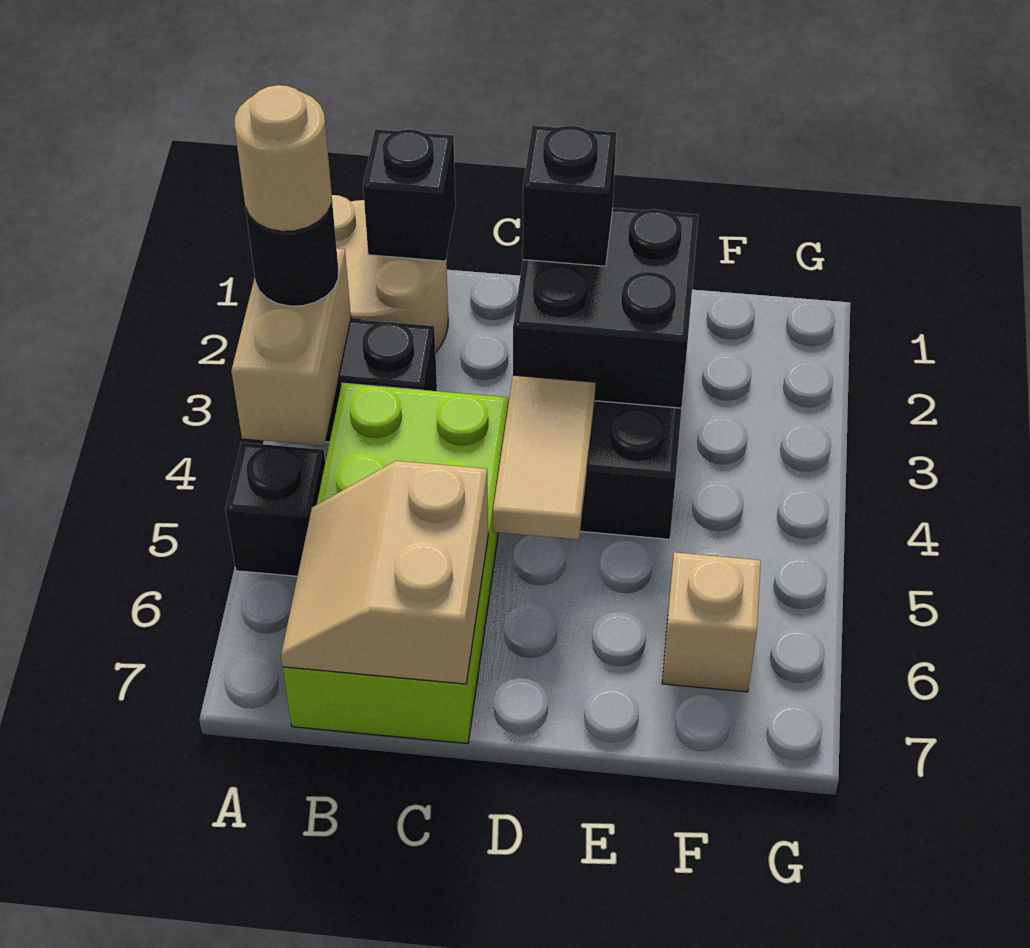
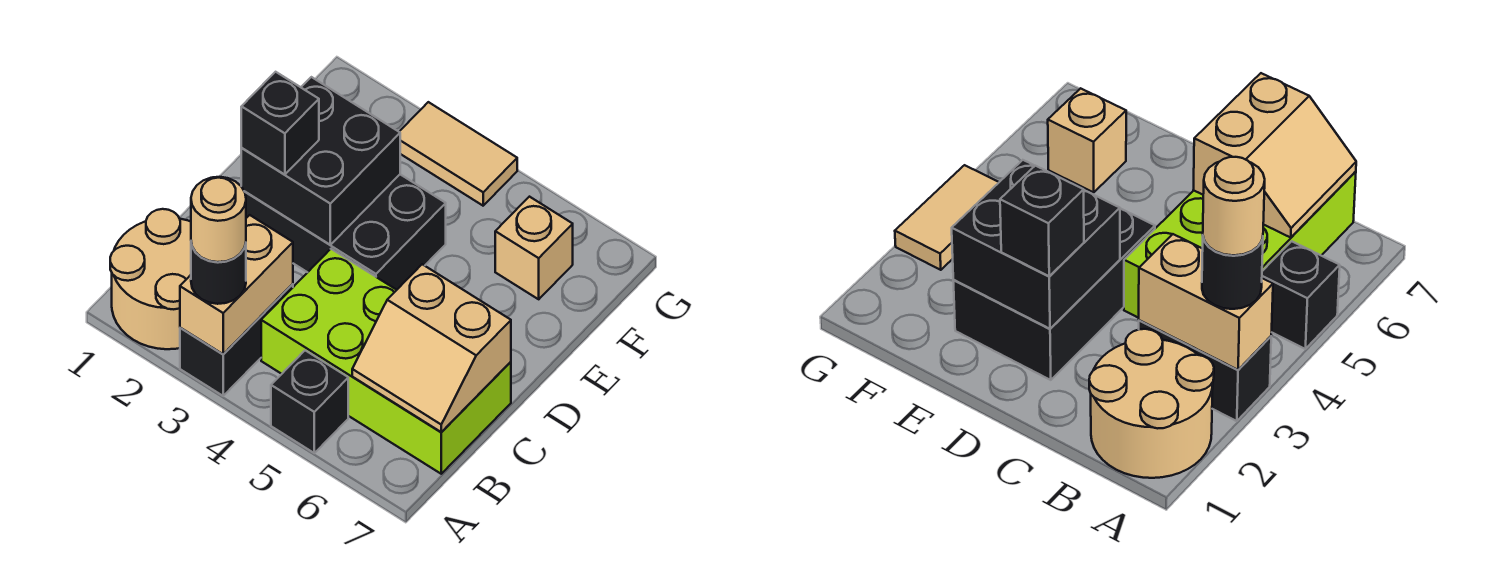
tan brick A3:A4 level 2 -> tan brick A3:B3 level 2
black brick B1 level 2 -> none
tan tile D4:D5 level 2 -> tan tile G3:G4 level 1

